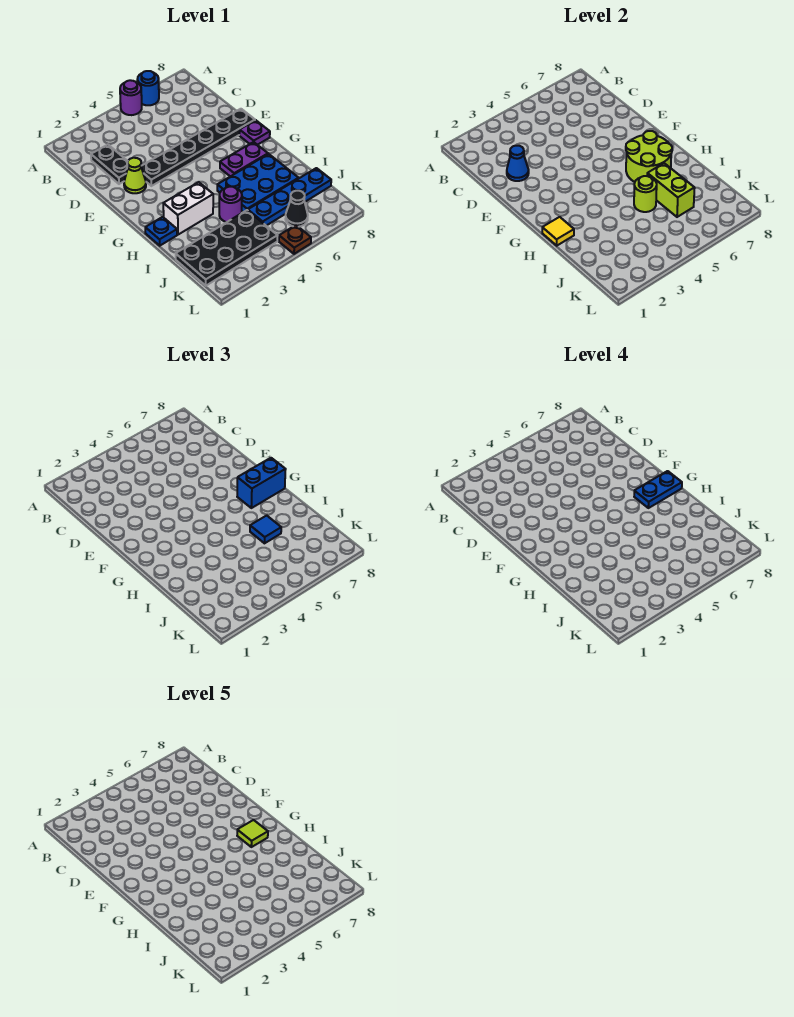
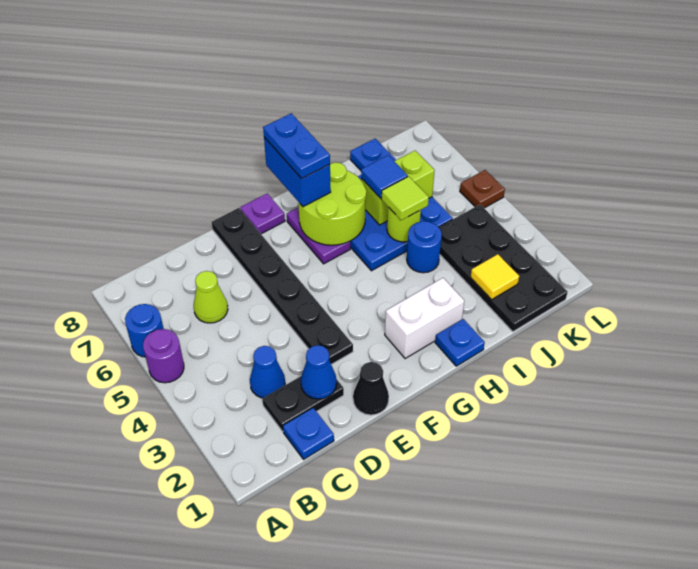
none -> blue plate C1 level 1
none -> blue cone C3 level 1
lime cone E2 level 1 -> lime cone C6 level 1
lime tile G7 level 5 -> lime tile I5 level 3
yellow tile H1 level 2 -> yellow tile J2 level 2
white brick H2:H3 level 1 -> white brick G2:H2 level 1
purple round brick I4 level 1 -> blue round brick I4 level 1
black cone K6 level 1 -> black cone E1 level 1

